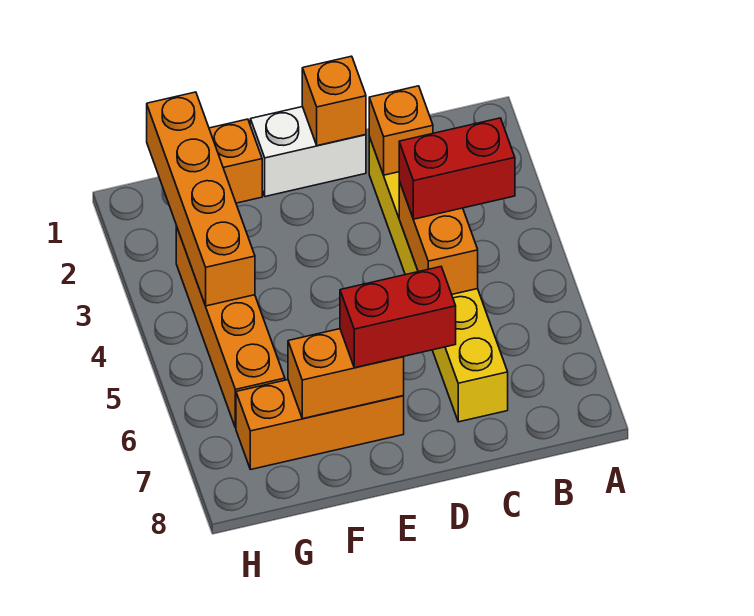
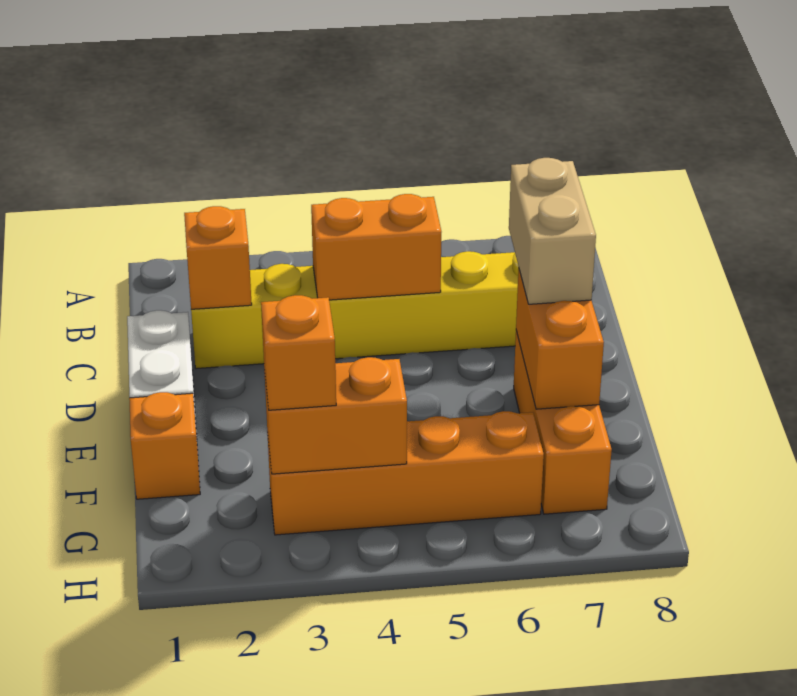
red brick B4:C4 level 3 -> none
orange brick D1 level 2 -> orange brick G3 level 3
red brick D7:E7 level 3 -> tan brick D7:E7 level 3
orange brick G1:G4 level 2 -> orange brick G3:G4 level 2

